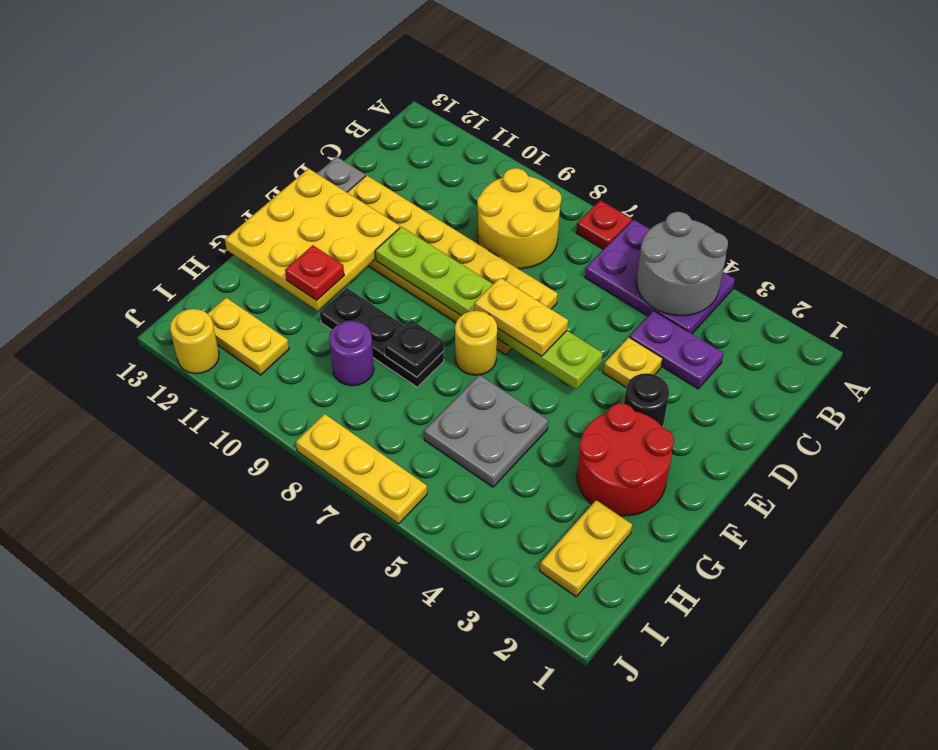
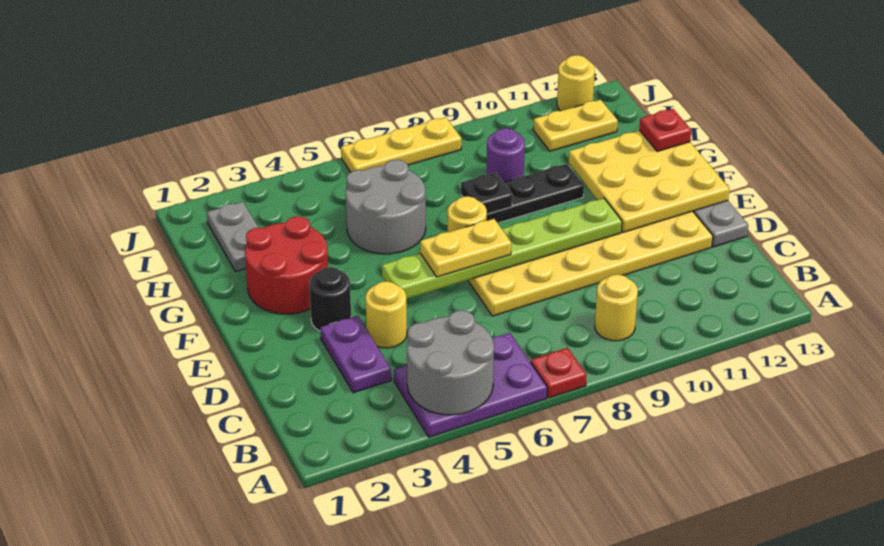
yellow round brick B8:C9 level 1 -> yellow round brick B9 level 1
purple plate C3:C4 level 1 -> purple plate C3:D3 level 1
yellow plate D4 level 1 -> yellow round brick D4 level 1
grey plate G5:H6 level 1 -> grey round brick G5:H6 level 1
red plate G11 level 3 -> red plate G13 level 3
yellow plate H2:I2 level 1 -> grey plate H2:I2 level 1

